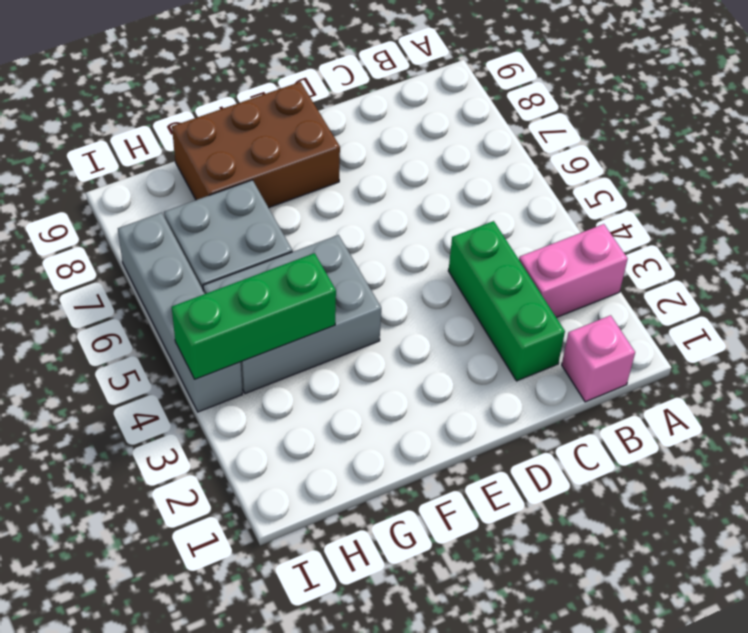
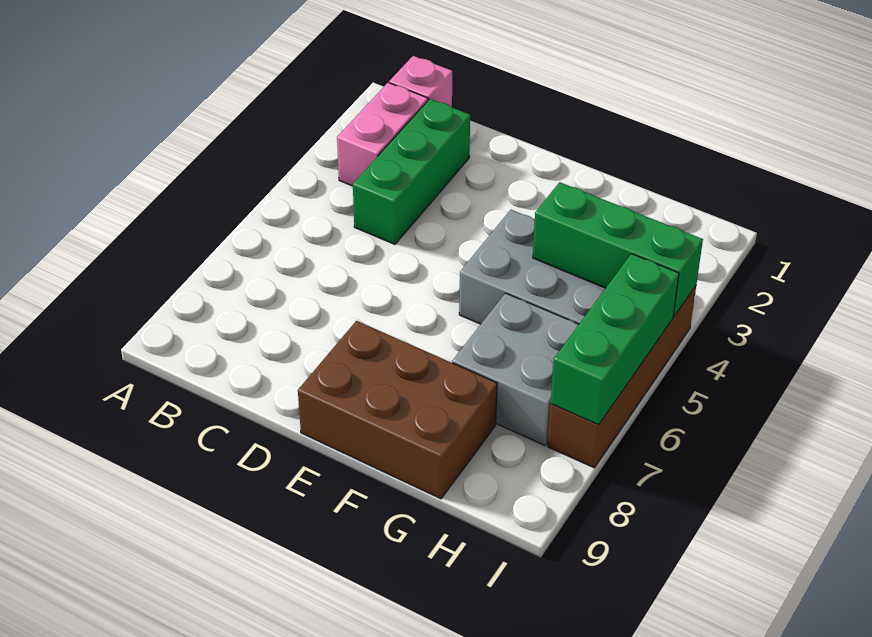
pink brick A3:B3 level 1 -> pink brick B2:B3 level 1
grey brick I4:I7 level 1 -> brown brick I4:I7 level 1
none -> green brick I5:I7 level 2

